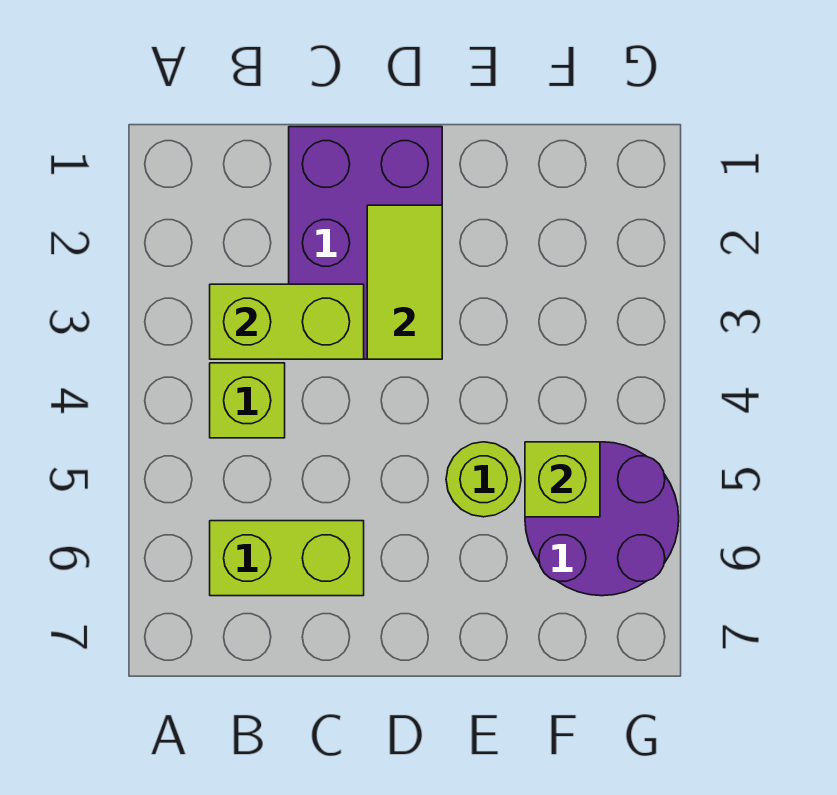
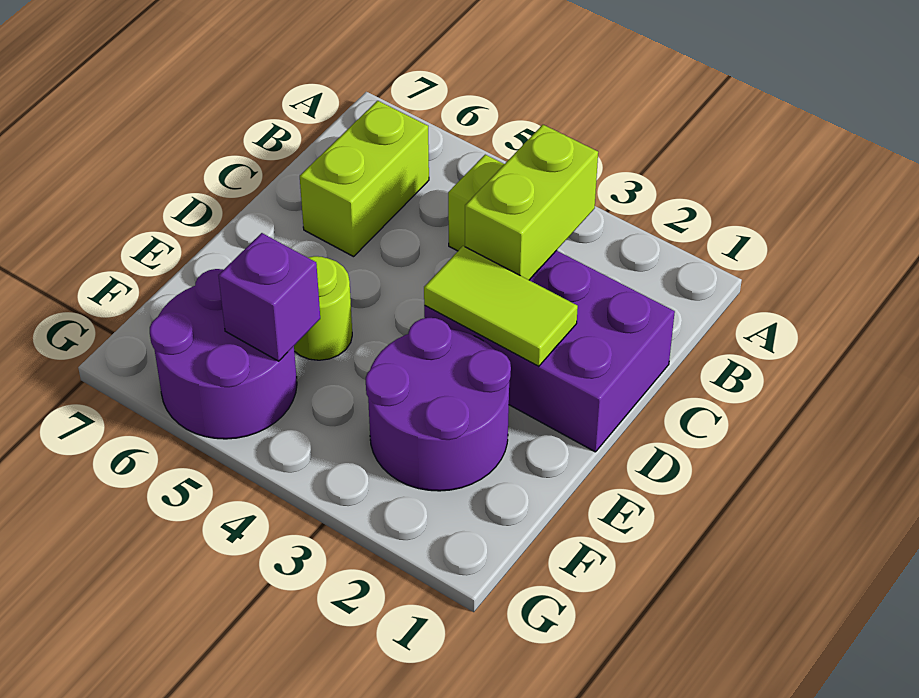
none -> purple round brick E2:F3 level 1
lime brick F5 level 2 -> purple brick F5 level 2

